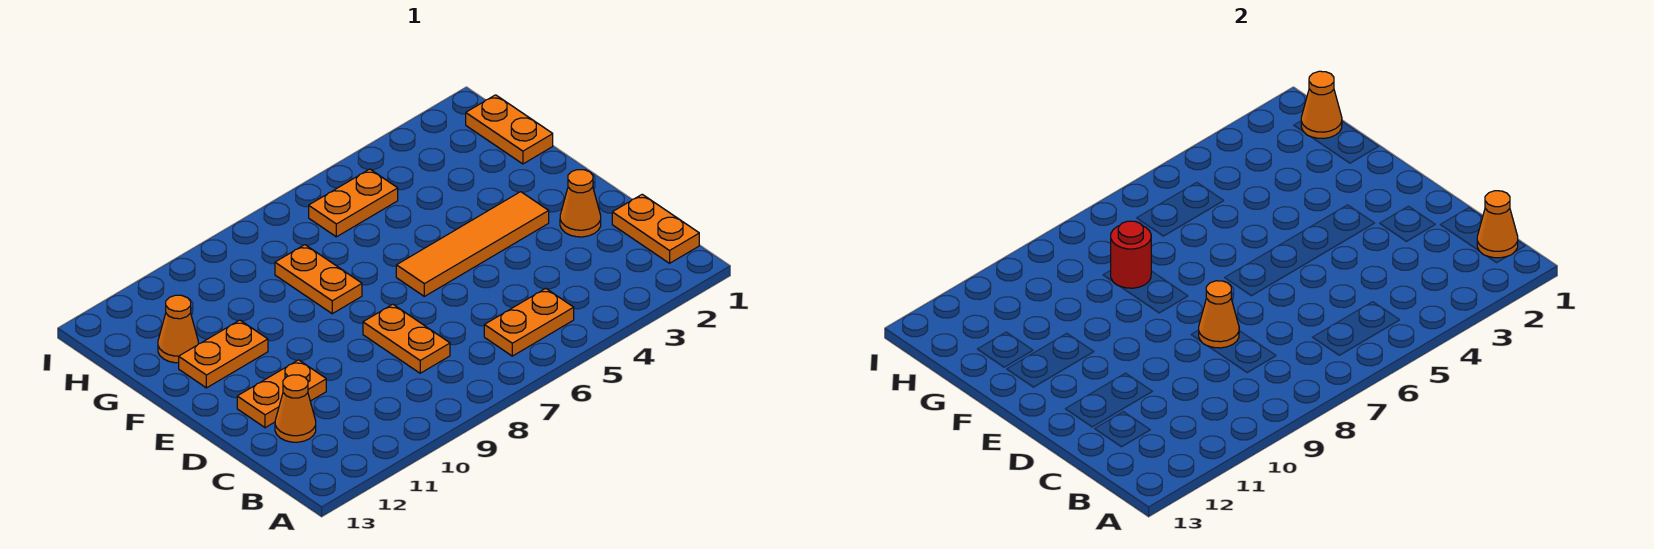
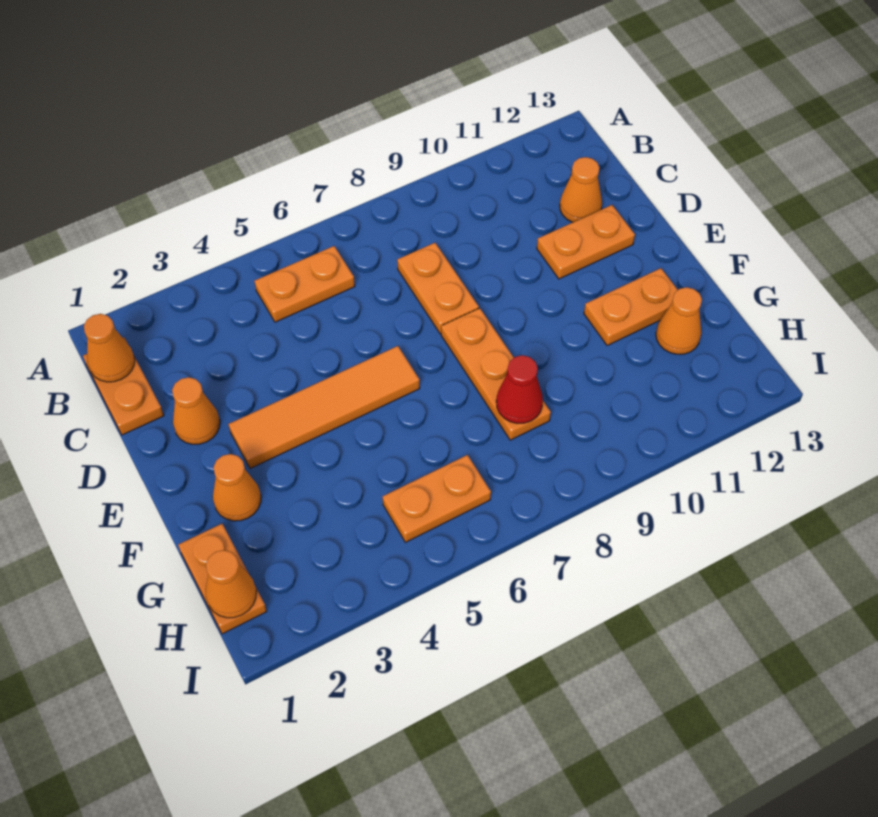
orange cone D8 level 2 -> orange cone F2 level 1
orange plate F8:G8 level 1 -> orange plate E8:G8 level 1
red round brick G8 level 2 -> red cone G8 level 2

